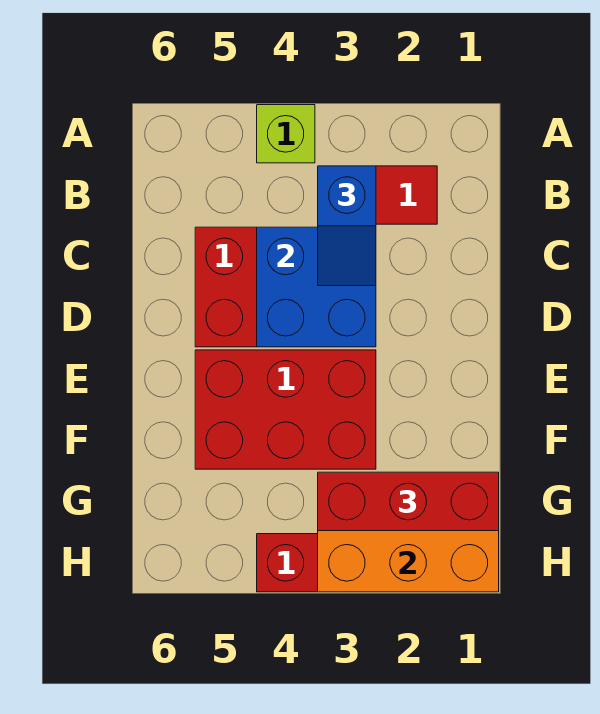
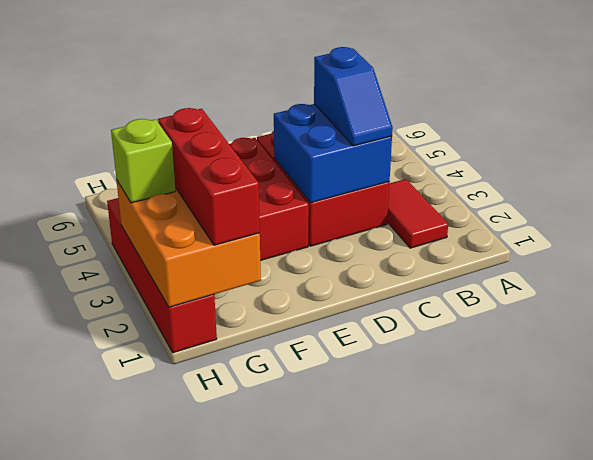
lime brick A4 level 1 -> lime brick H3 level 3
blue slope B3:C3 level 3 top B -> blue slope C3:C4 level 3 top 4

